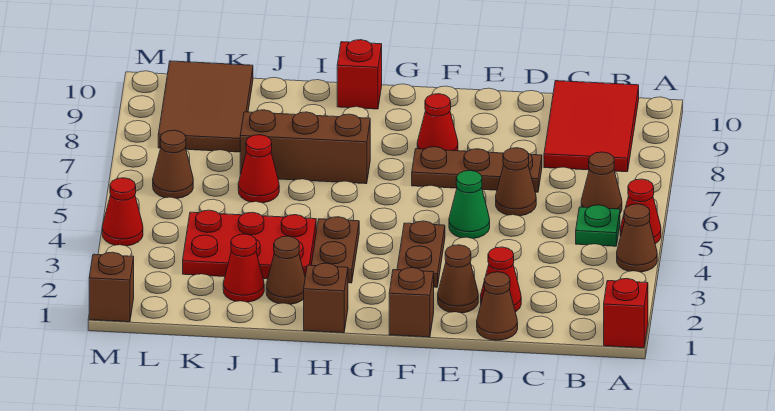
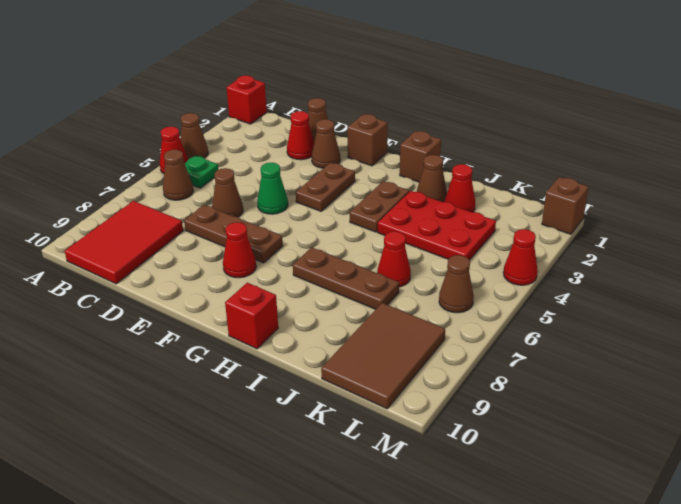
brown brick H7:J7 level 1 -> brown plate H7:J7 level 1

